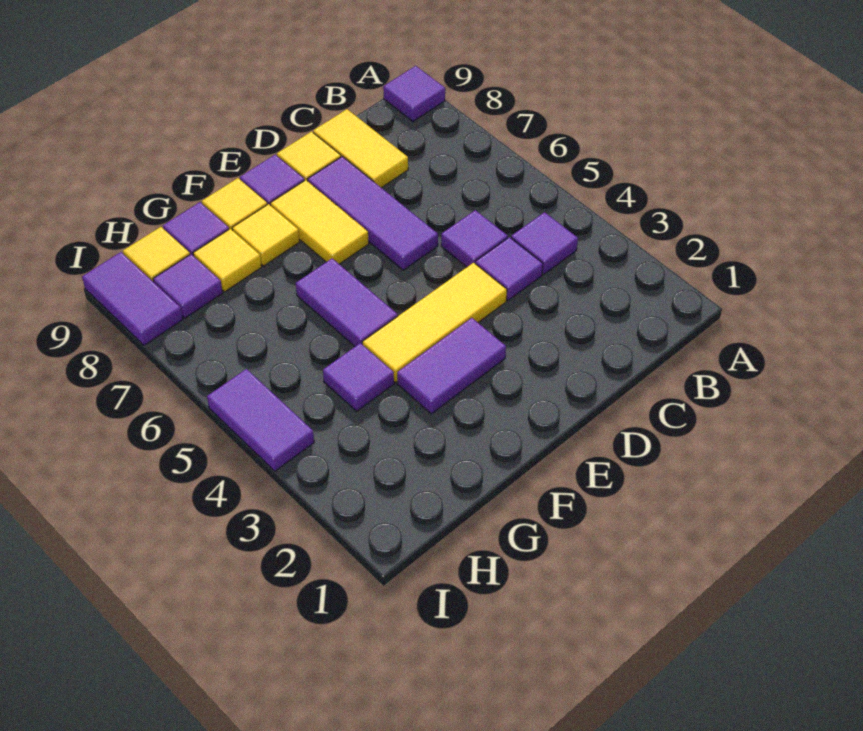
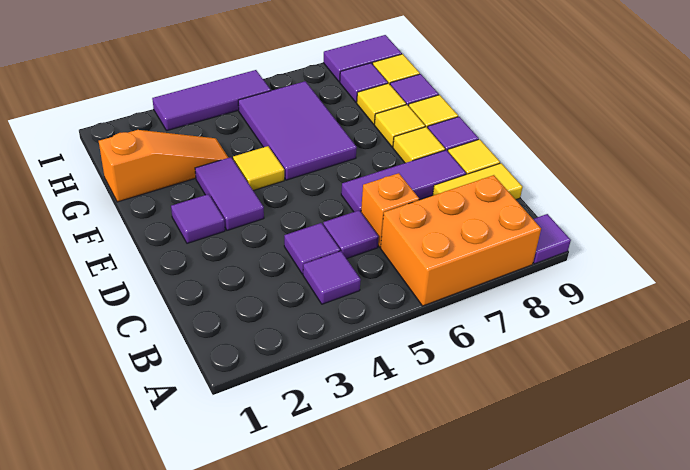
none -> orange brick A6:B8 level 1
none -> orange brick C6 level 1
yellow tile D4:F4 level 1 -> yellow tile F4 level 1
yellow tile E7:E8 level 1 -> yellow tile E8 level 1
purple tile F5:F6 level 1 -> purple tile F5:H6 level 1
none -> orange slope G1:G3 level 1 top 1
purple tile G4 level 1 -> purple tile E2 level 1
purple tile I4:I5 level 1 -> purple tile I3:I5 level 1

